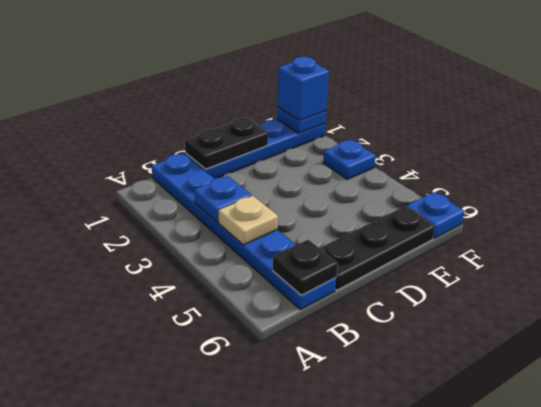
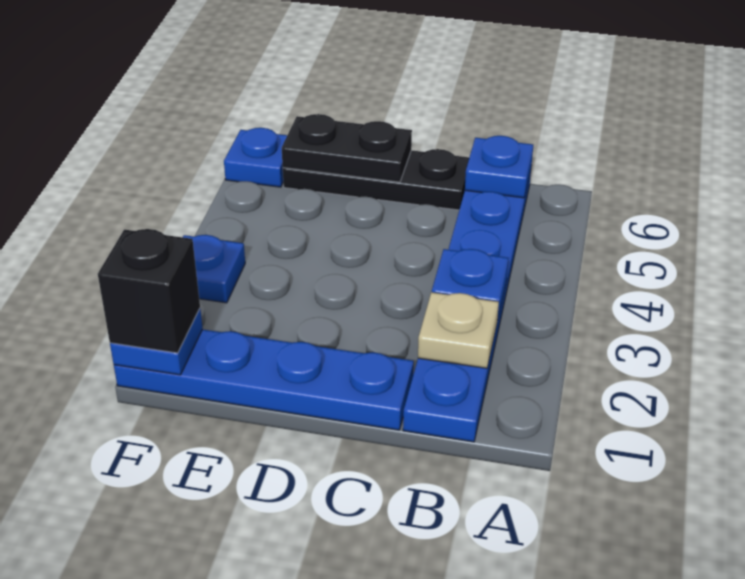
tan plate B4 level 2 -> tan plate B2 level 2
black plate B6 level 2 -> blue plate B6 level 2
black plate C1:D1 level 2 -> black plate D6:E6 level 2
blue brick F1 level 3 -> black brick F1 level 3

